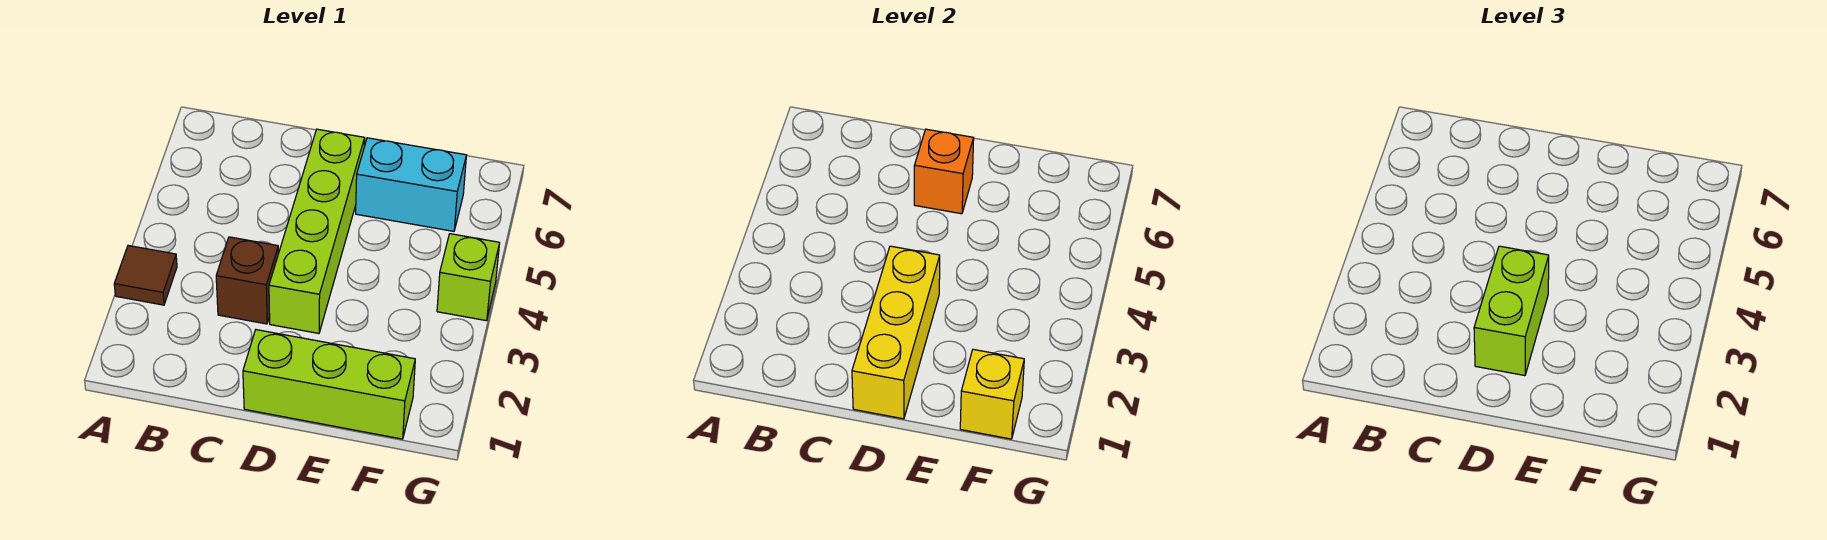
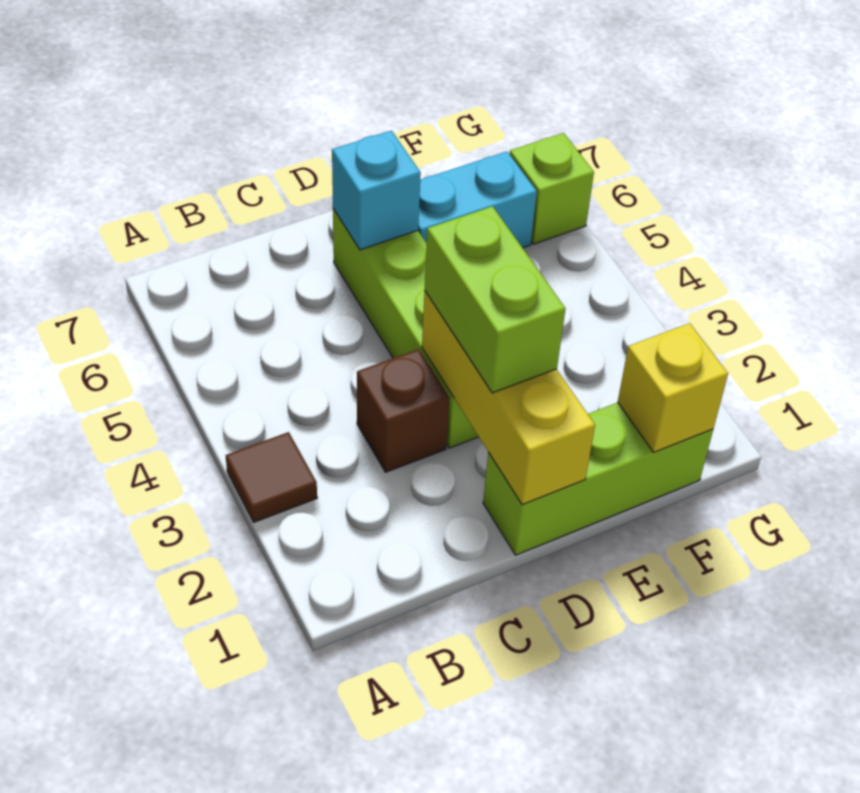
orange brick D6 level 2 -> cyan brick D6 level 2
lime brick G4 level 1 -> lime brick G6 level 1

